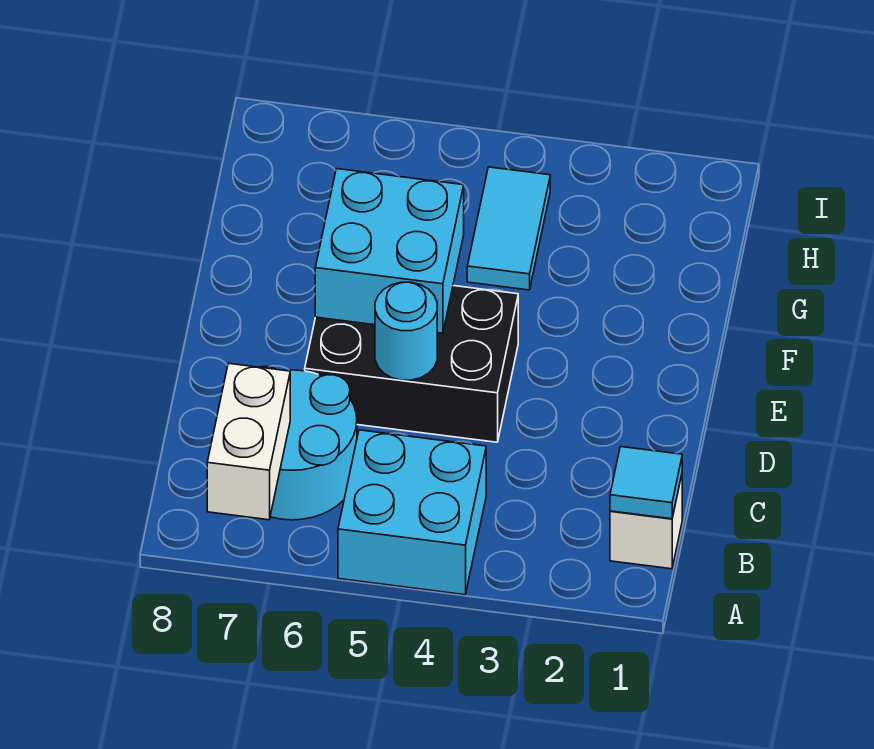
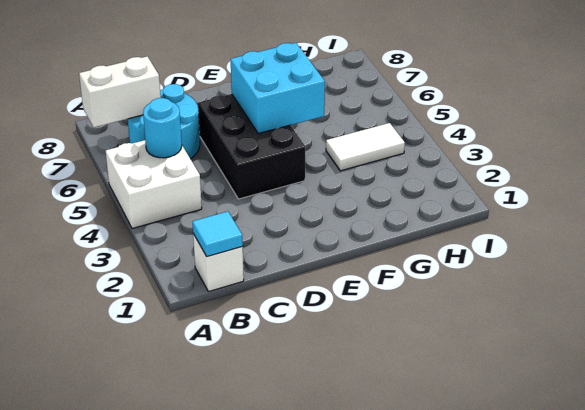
cyan brick A4:B5 level 1 -> white brick A4:B5 level 1
cyan round brick D5 level 2 -> cyan round brick B5 level 2
cyan tile G4:H4 level 1 -> white tile G4:H4 level 1

